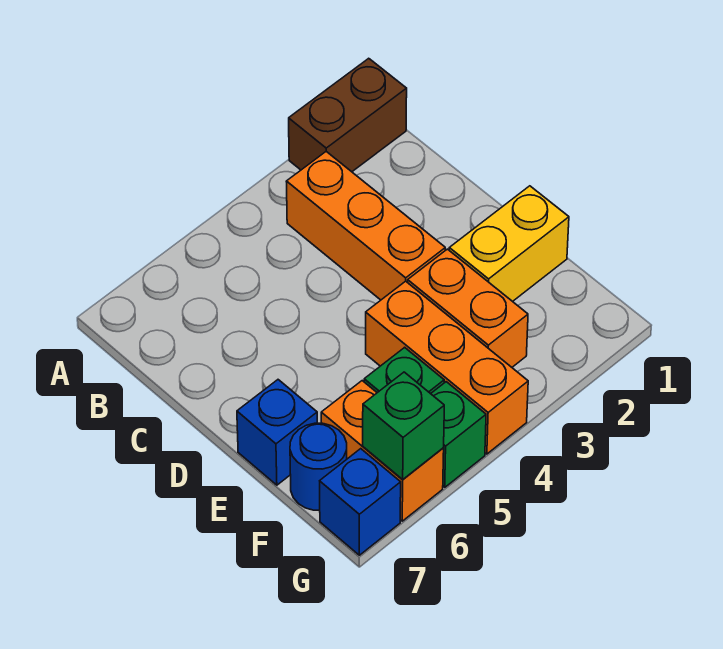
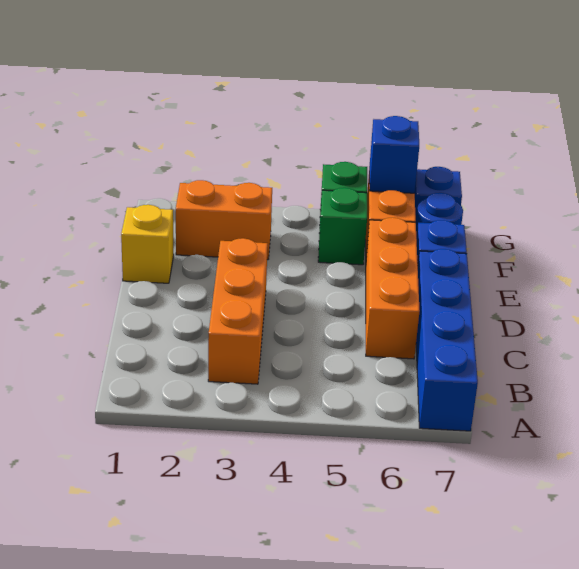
brown brick A1:A2 level 1 -> none
none -> blue brick A7:D7 level 1
yellow brick E1:E2 level 1 -> yellow brick E1 level 1
orange brick E3:F3 level 1 -> orange brick F2:F3 level 1
orange brick E4:G4 level 1 -> orange brick C6:E6 level 1
green brick G6 level 2 -> blue brick G6 level 2

